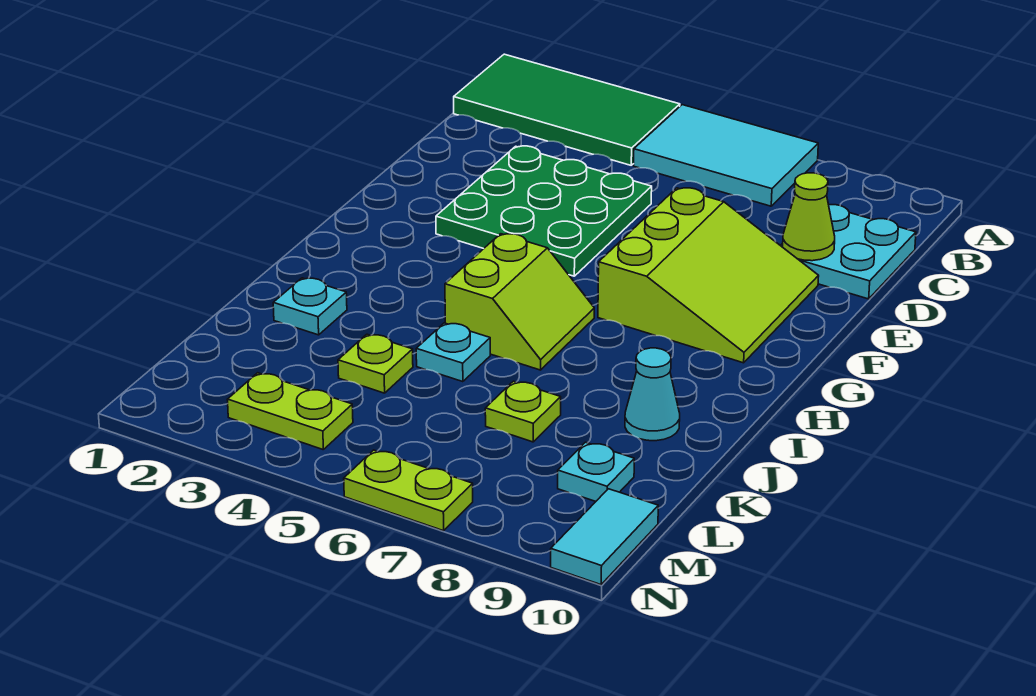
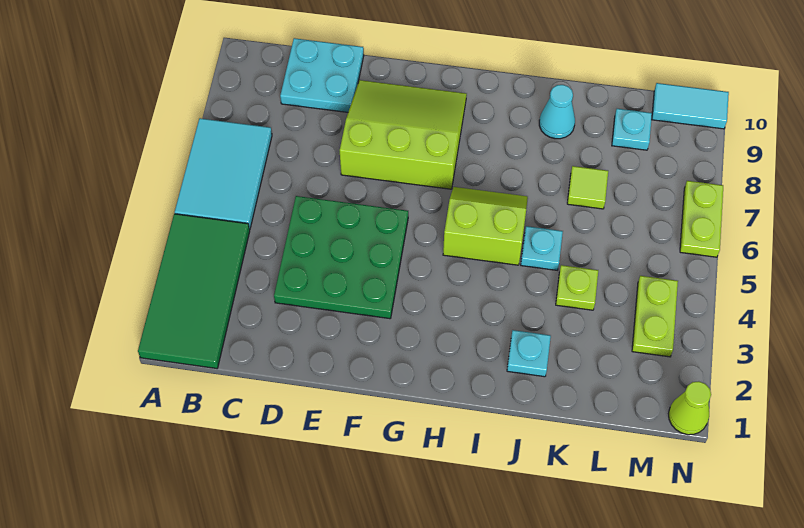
lime cone D9 level 2 -> lime cone N1 level 1
lime plate K7 level 1 -> lime tile K7 level 1

